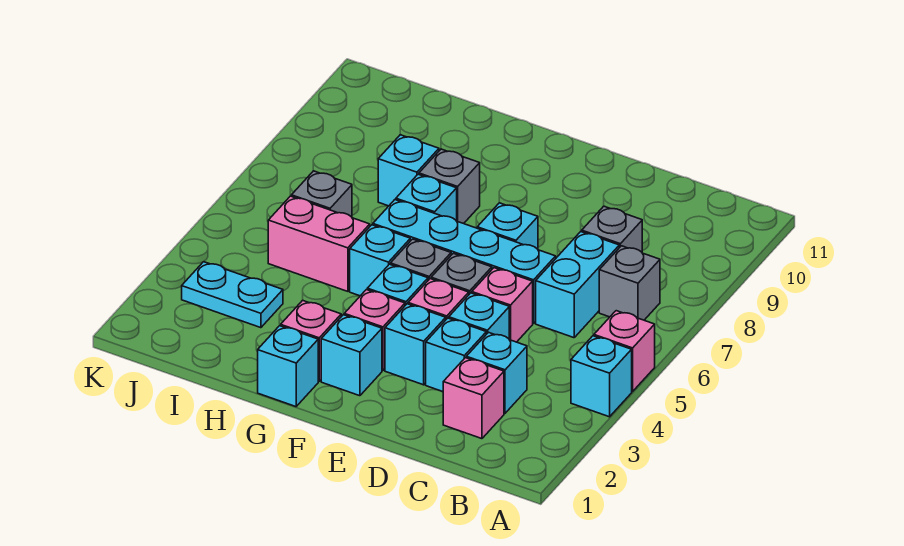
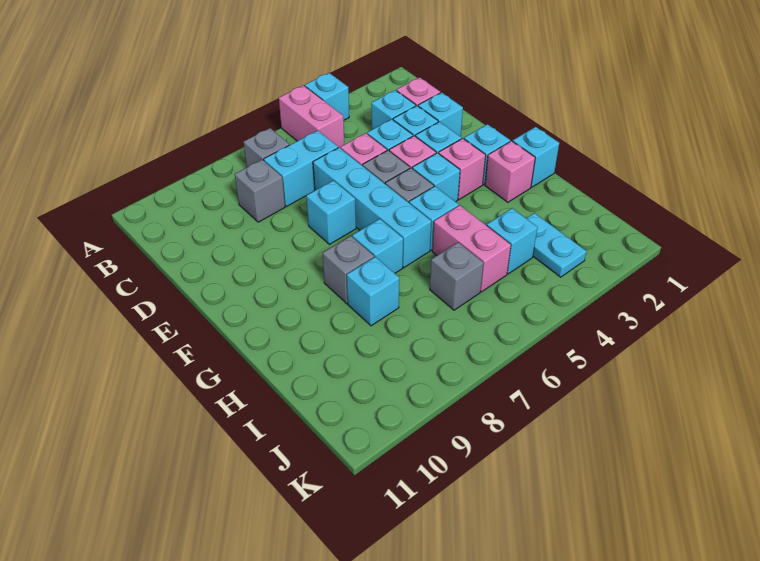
pink brick A5 level 1 -> pink brick A5:B5 level 1
none -> cyan brick D2 level 1
none -> cyan brick I4 level 1

